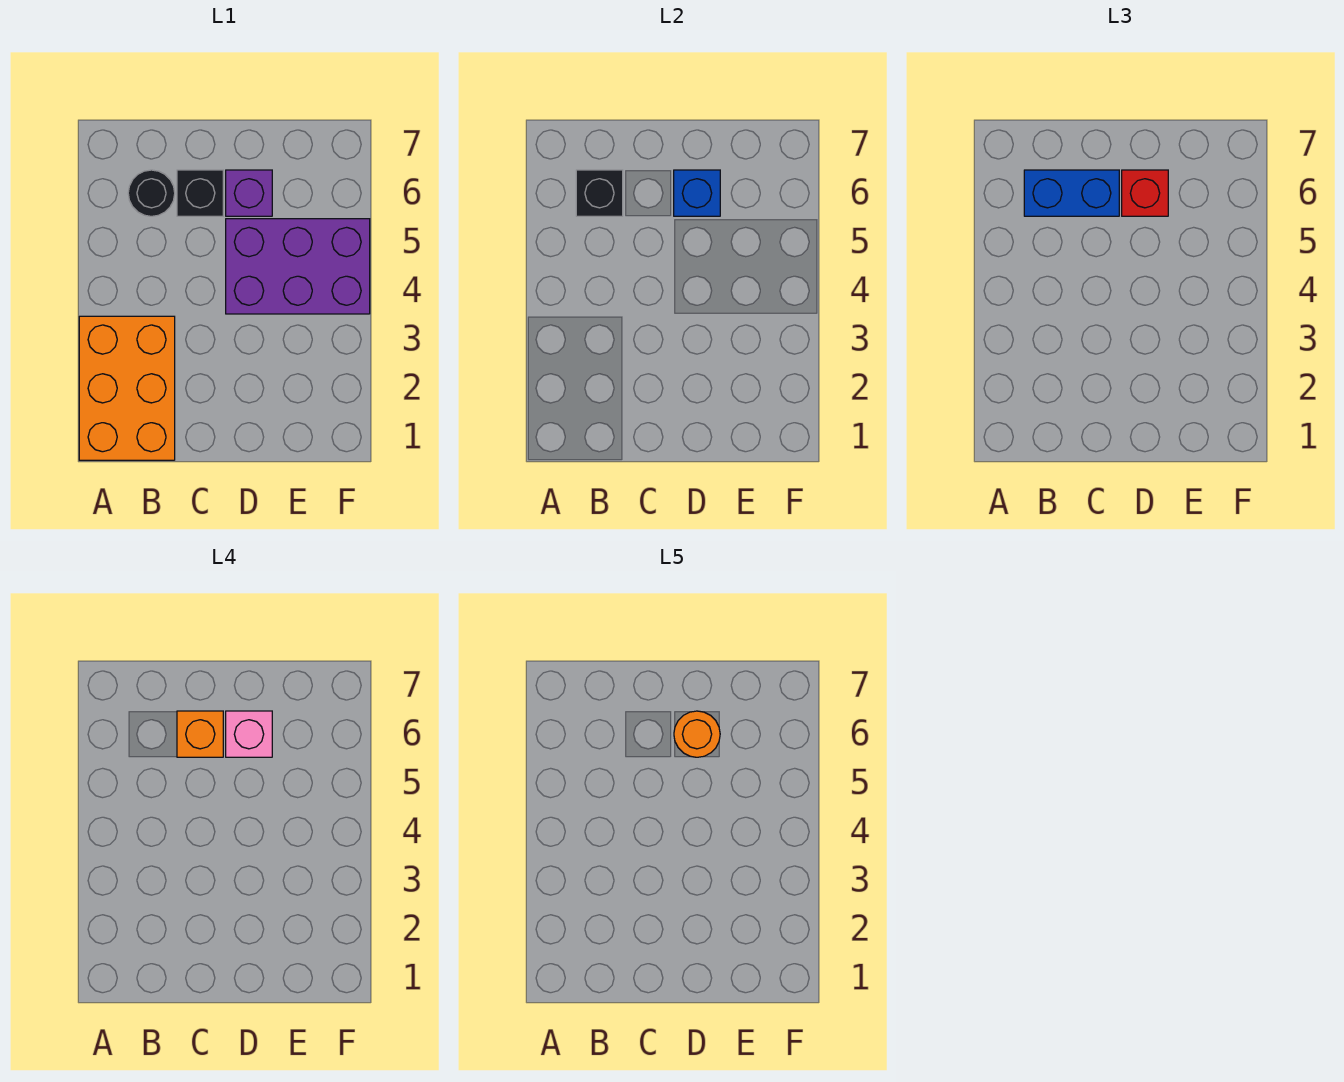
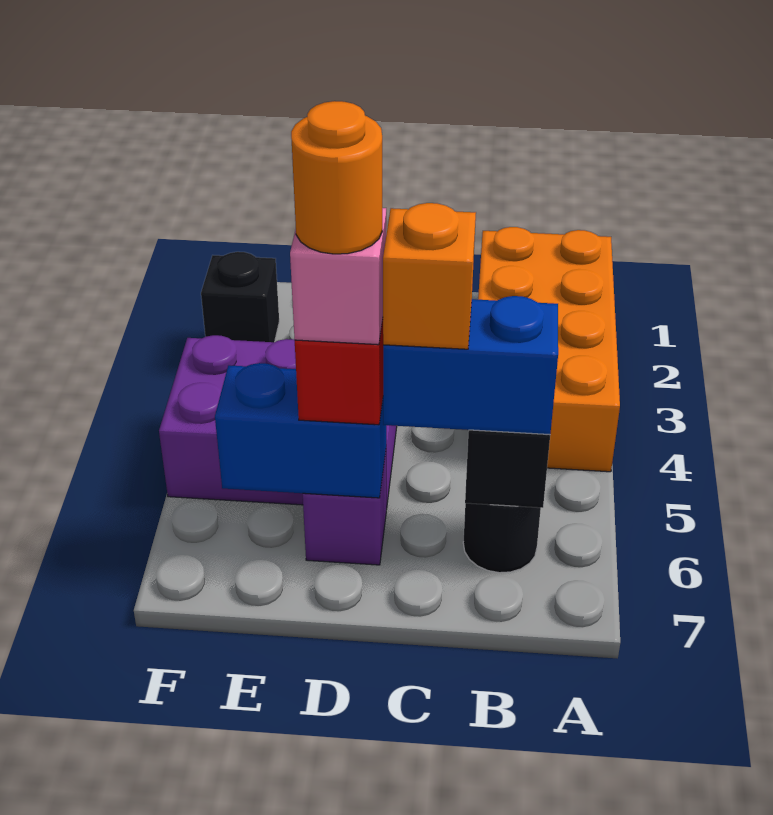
orange brick A1:B3 level 1 -> orange brick A1:B4 level 1
black brick C6 level 1 -> black brick F2 level 1
blue brick D6 level 2 -> blue brick D6:E6 level 2

